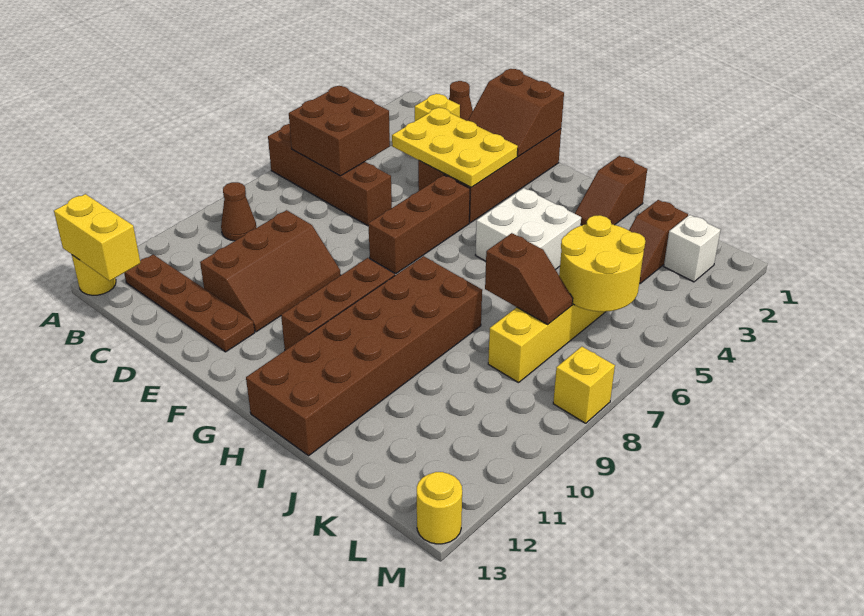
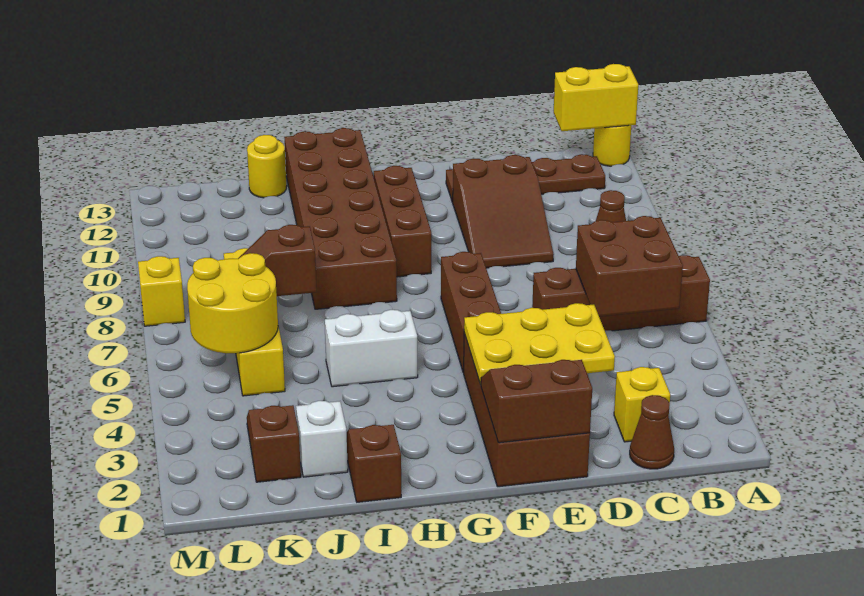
brown slope D9:E11 level 1 top D -> brown slope D9:E11 level 1 top 11
white brick H4:I5 level 1 -> white brick H5:I5 level 1
white brick L2 level 1 -> white brick J2 level 1
yellow round brick M13 level 1 -> yellow round brick J13 level 1

